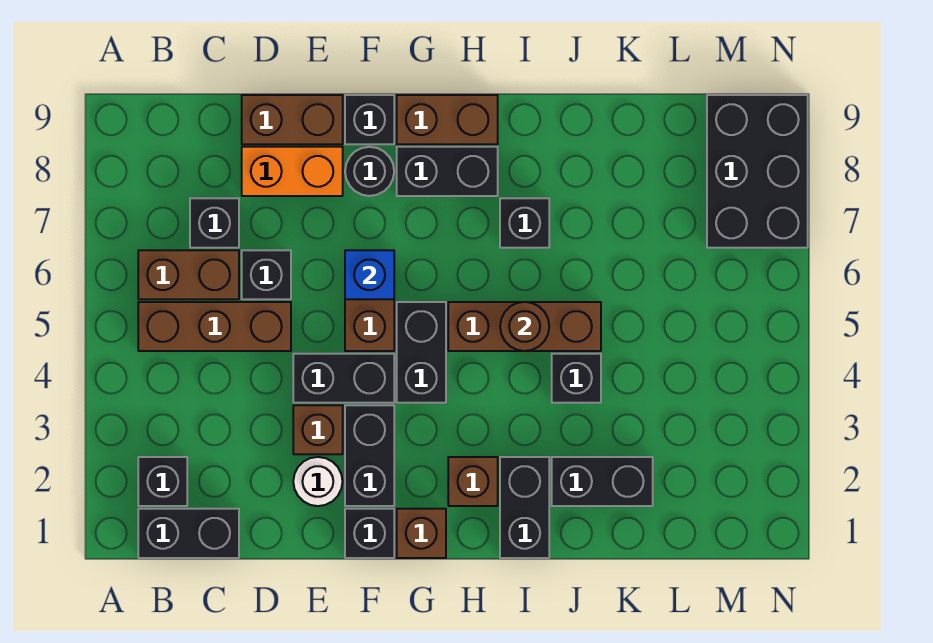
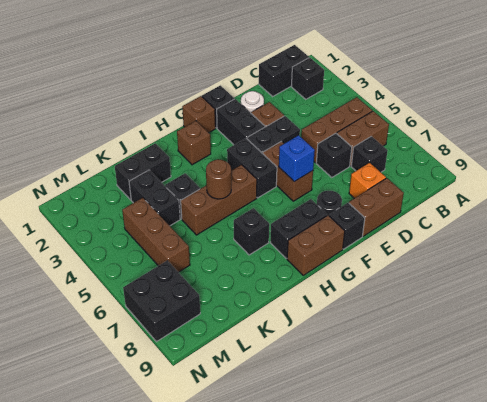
orange brick D8:E8 level 1 -> orange brick D8 level 1
black brick I1:I2 level 1 -> black brick K3:K4 level 1
none -> brown brick L4:L6 level 1
black brick M7:N9 level 1 -> black brick M7:N8 level 1

